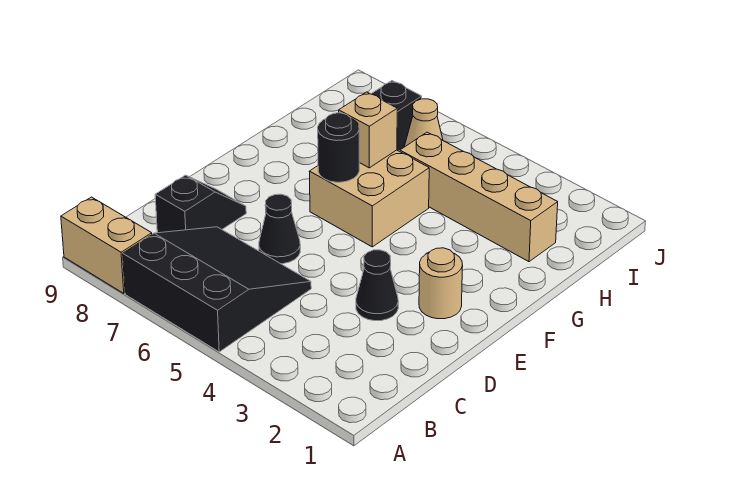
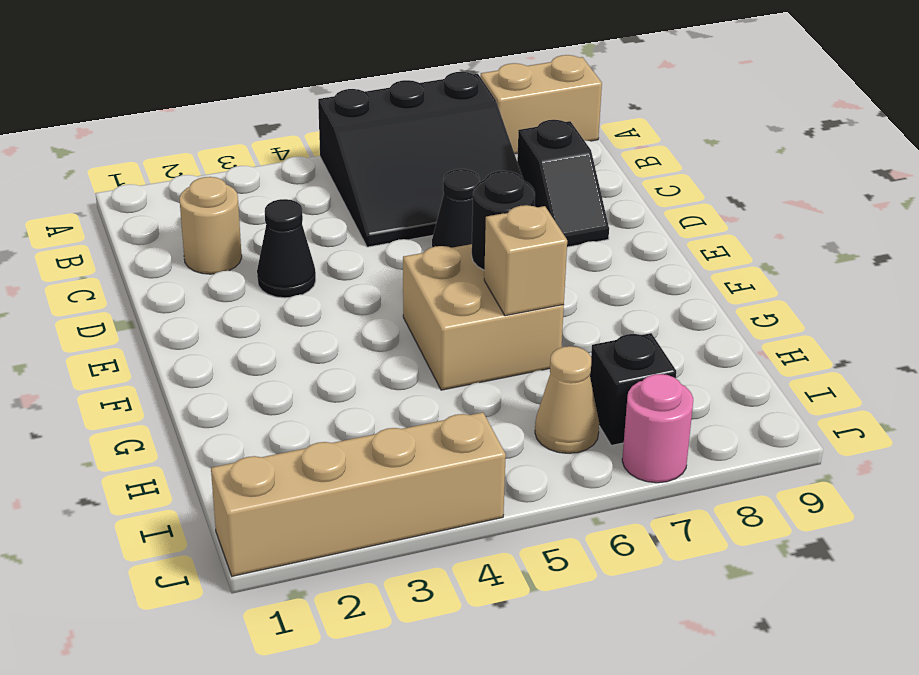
tan round brick E2 level 1 -> tan round brick C2 level 1
tan brick H2:H5 level 1 -> tan brick J1:J4 level 1
none -> pink round brick J7 level 1

